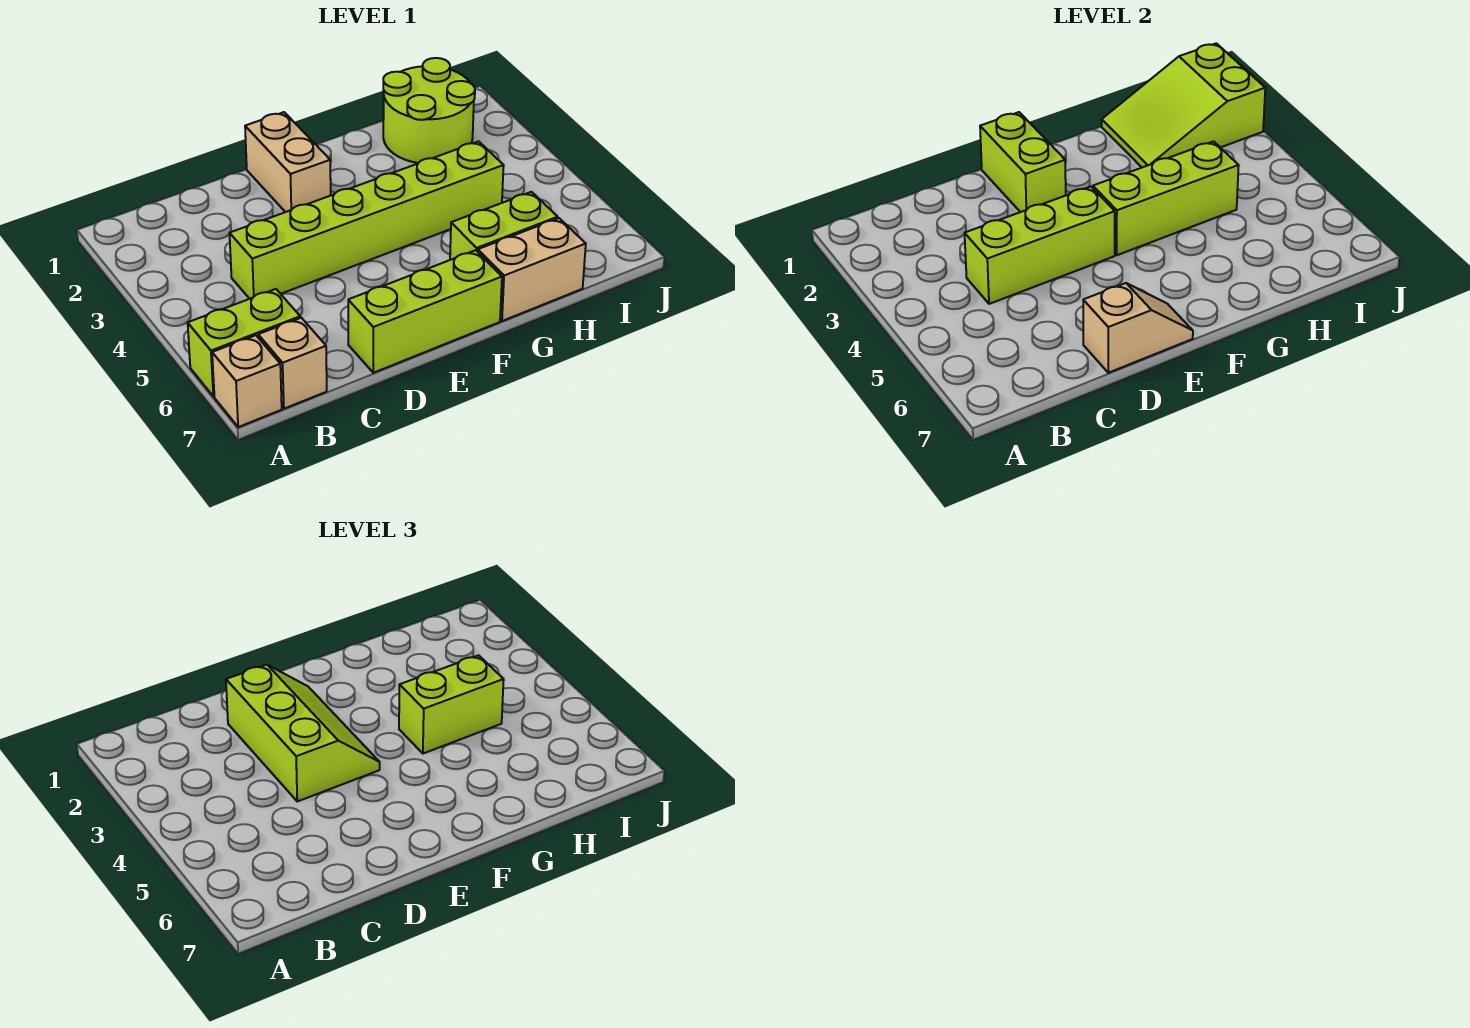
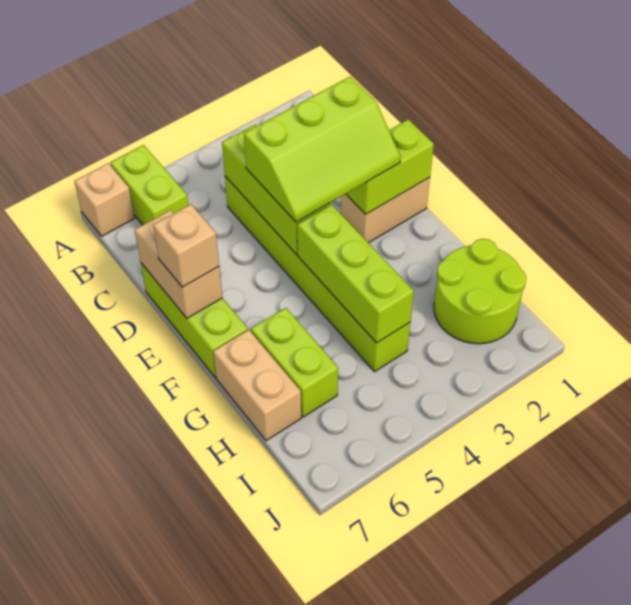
tan brick B7 level 1 -> tan brick E7 level 3
tan slope D7:E7 level 2 top D -> tan brick D7:E7 level 2
lime brick G4:H4 level 3 -> none
lime slope H1:J2 level 2 top J -> none

